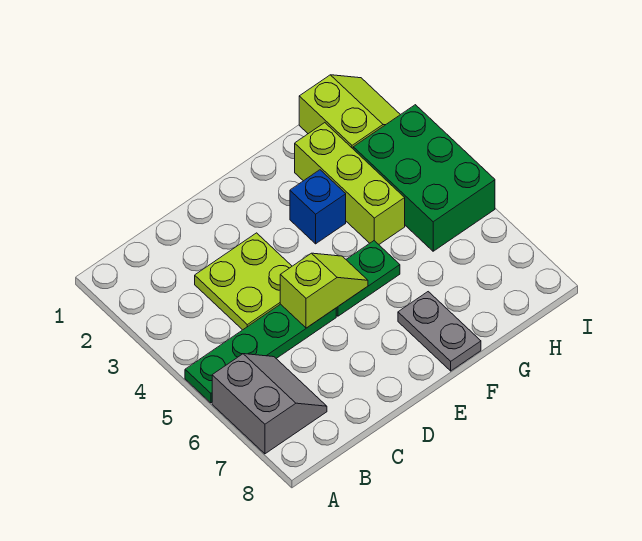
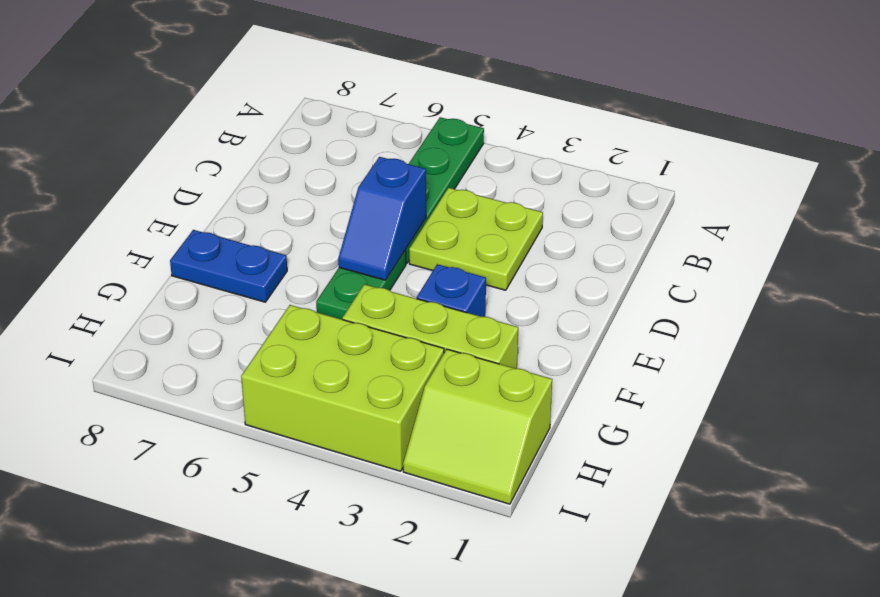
grey slope A6:B7 level 1 top A -> none
lime slope D5:E5 level 2 top D -> blue slope D5:E5 level 2 top D
grey plate F7:F8 level 1 -> blue plate F7:F8 level 1
green brick H3:I5 level 1 -> lime brick H3:I5 level 1

